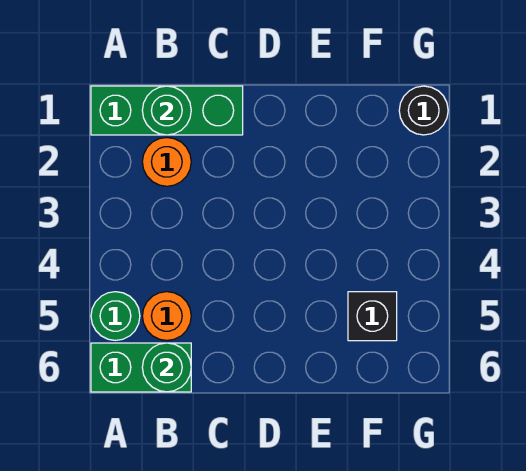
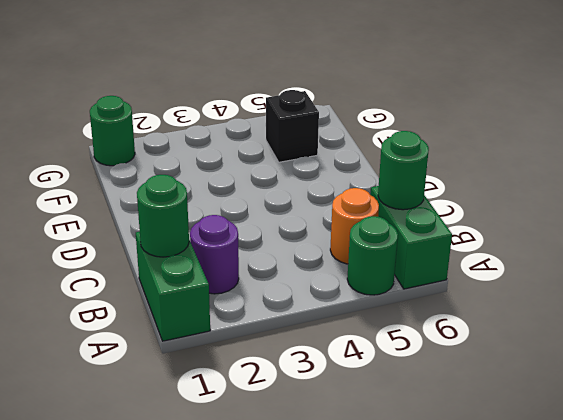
green brick A1:C1 level 1 -> green brick A1:B1 level 1
orange round brick B2 level 1 -> purple round brick B2 level 1
black round brick G1 level 1 -> green round brick G1 level 1

